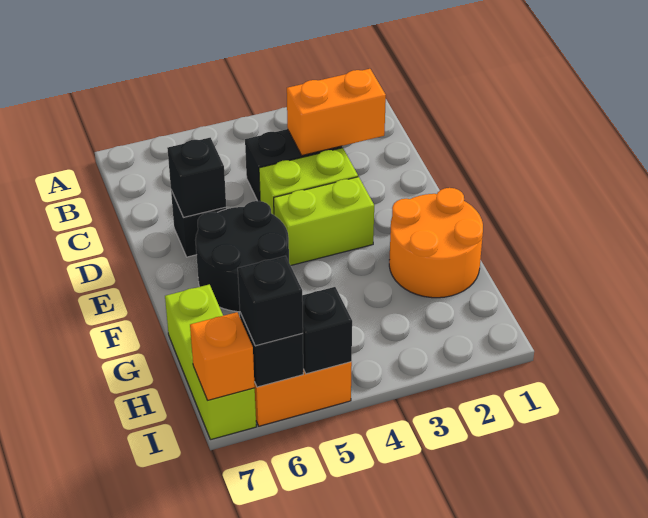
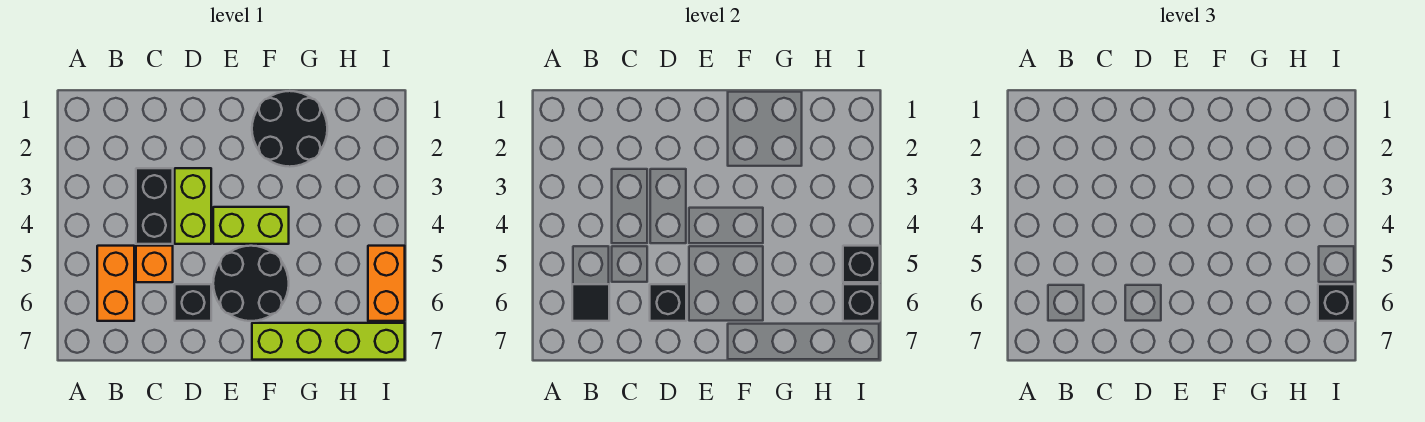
none -> black tile B6 level 2
orange brick C2:C3 level 2 -> orange brick B5:B6 level 1
lime brick E3:E4 level 1 -> lime brick E4:F4 level 1
orange round brick F1:G2 level 1 -> black round brick F1:G2 level 1
lime brick G7:I7 level 1 -> lime brick F7:I7 level 1
orange brick I7 level 2 -> orange brick C5 level 1

